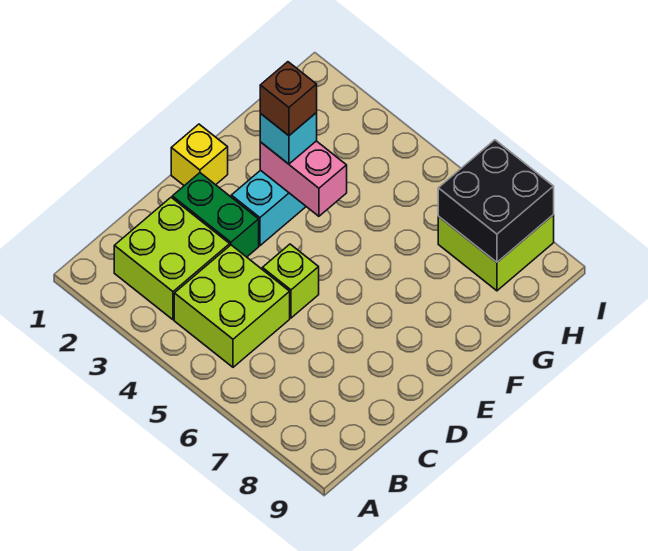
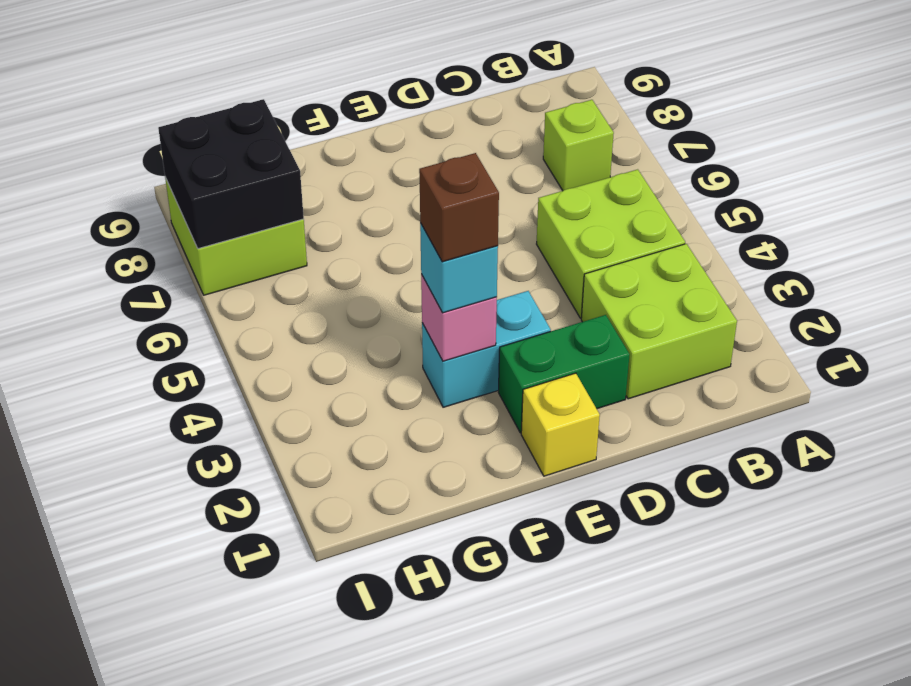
green brick D2:D3 level 1 -> green brick D2:E2 level 1
lime brick D5 level 1 -> lime brick B7 level 1
pink brick F3:F4 level 2 -> pink brick F3 level 2

